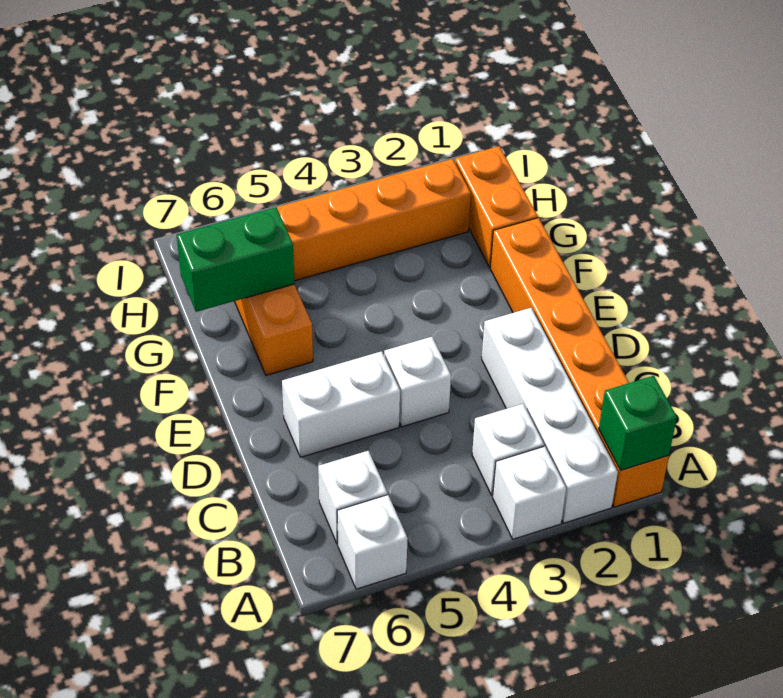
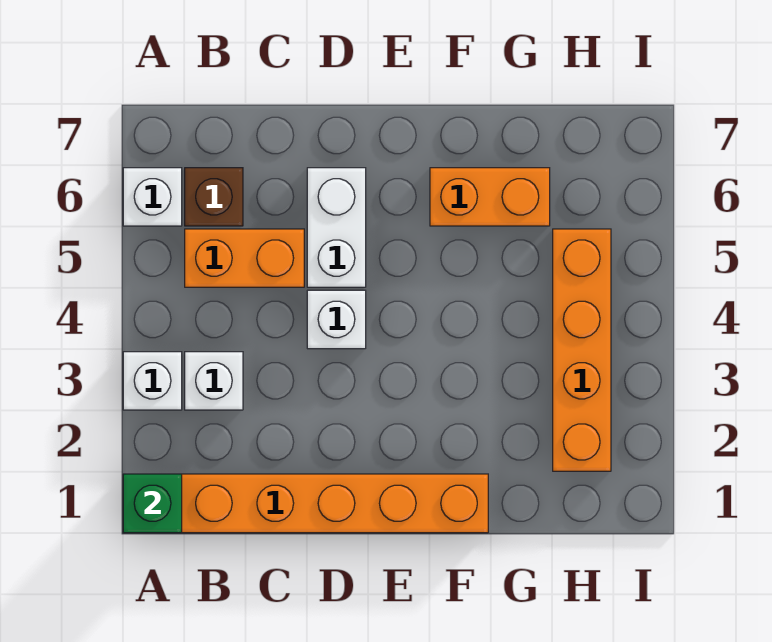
white brick A2:D2 level 1 -> none
white brick B6 level 1 -> brown brick B6 level 1
orange brick G1:H1 level 1 -> orange brick B5:C5 level 1
green brick G6:G7 level 2 -> none

